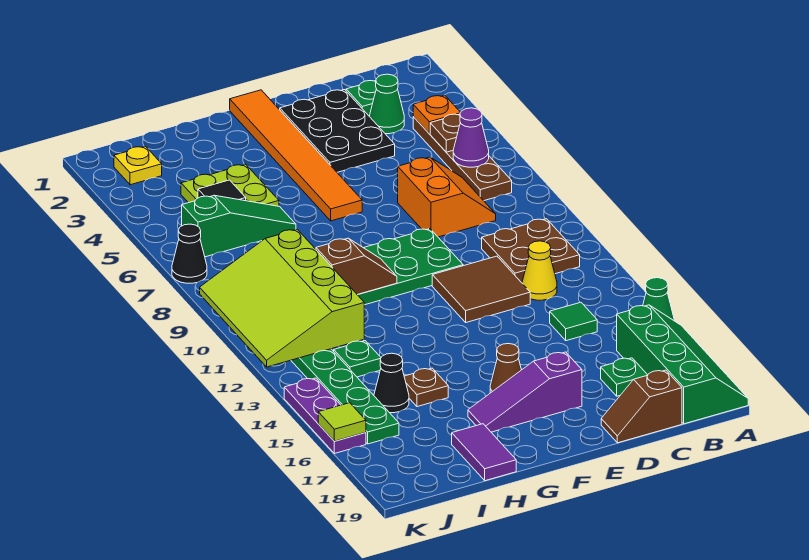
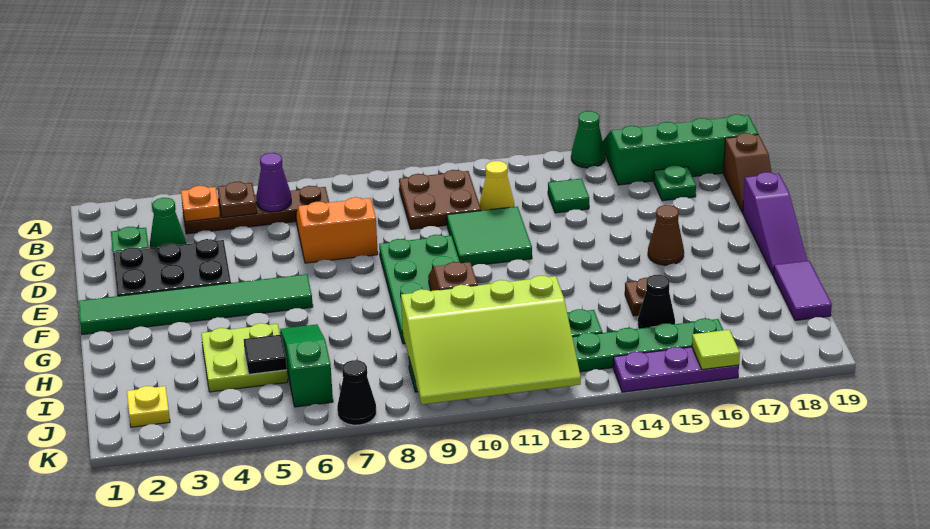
brown tile D11:E12 level 1 -> green tile D11:E12 level 1
purple slope E17:G17 level 1 top E -> purple slope E19:G19 level 1 top E
orange tile F1:F6 level 1 -> green tile F1:F6 level 1
purple tile H18:H19 level 1 -> purple tile H19:I19 level 1

